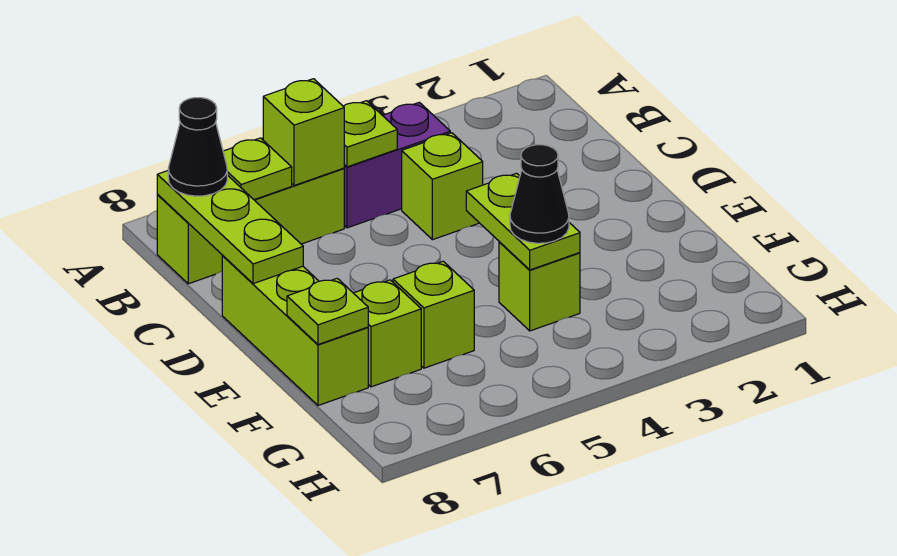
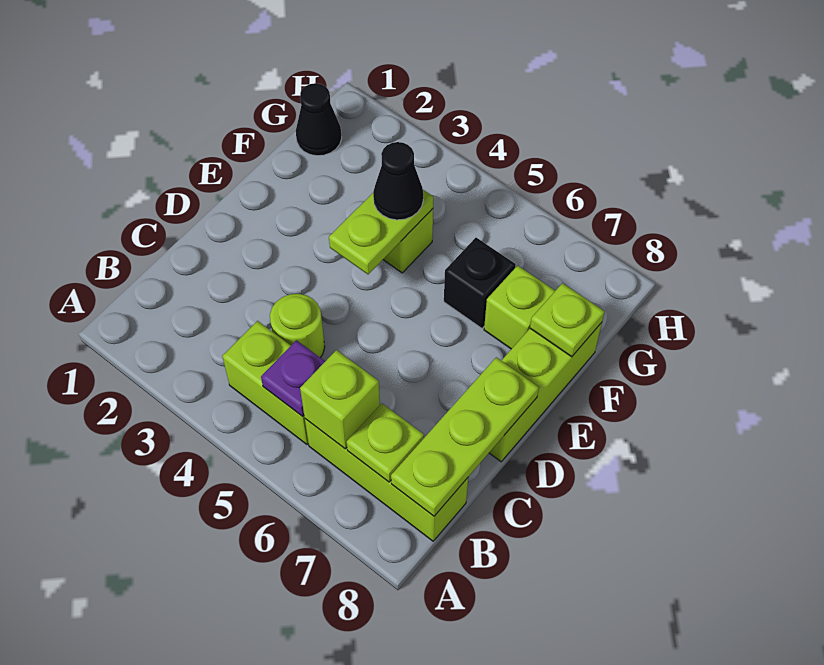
purple brick B4:B5 level 1 -> lime brick B4:B5 level 1
lime plate B5 level 2 -> purple plate B5 level 2
black cone B8 level 3 -> black cone G1 level 1
lime brick C4 level 1 -> lime round brick C4 level 1
lime brick F6 level 1 -> black brick F6 level 1

